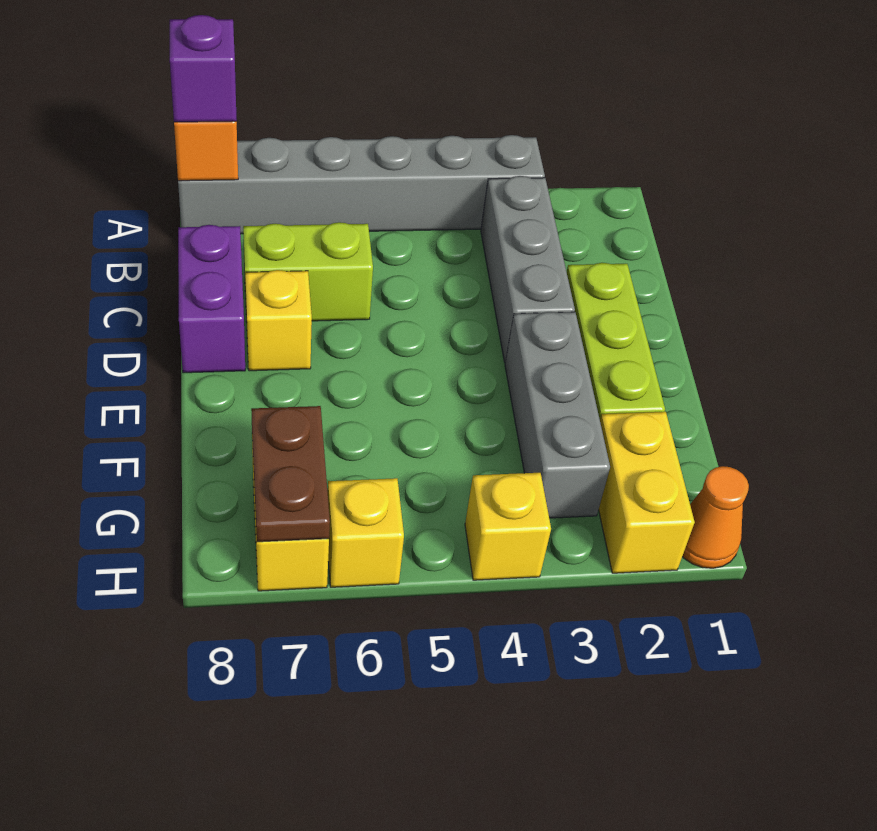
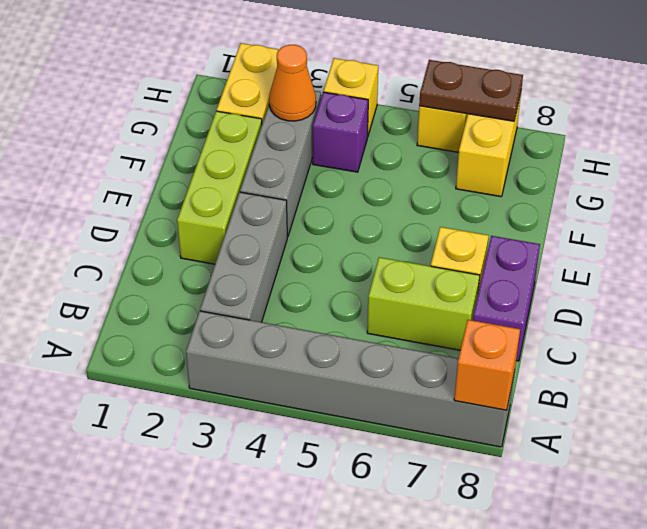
purple brick A8 level 3 -> purple brick G4 level 1
brown plate G7:H7 level 2 -> brown plate H6:H7 level 2
orange cone H1 level 1 -> orange cone G3 level 2

